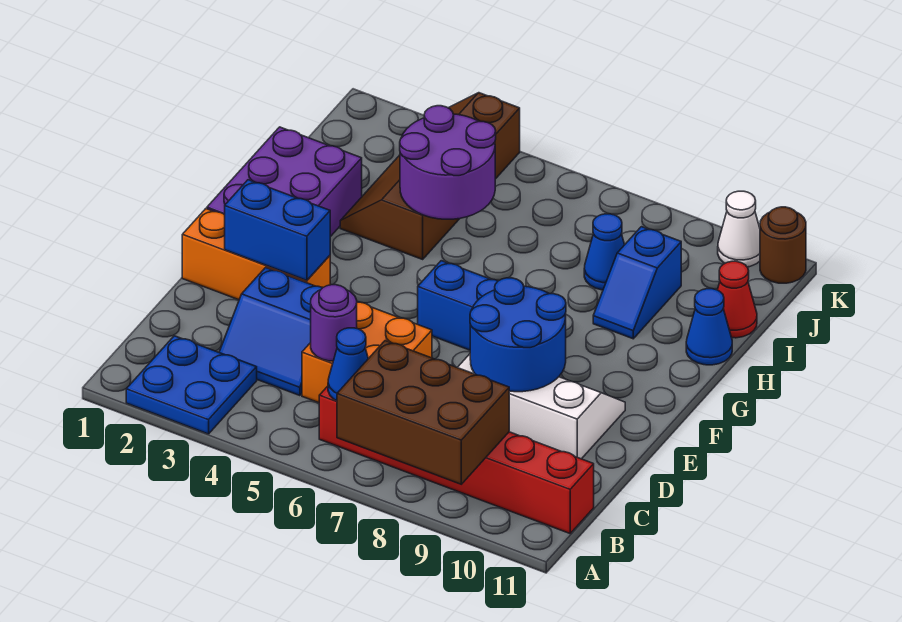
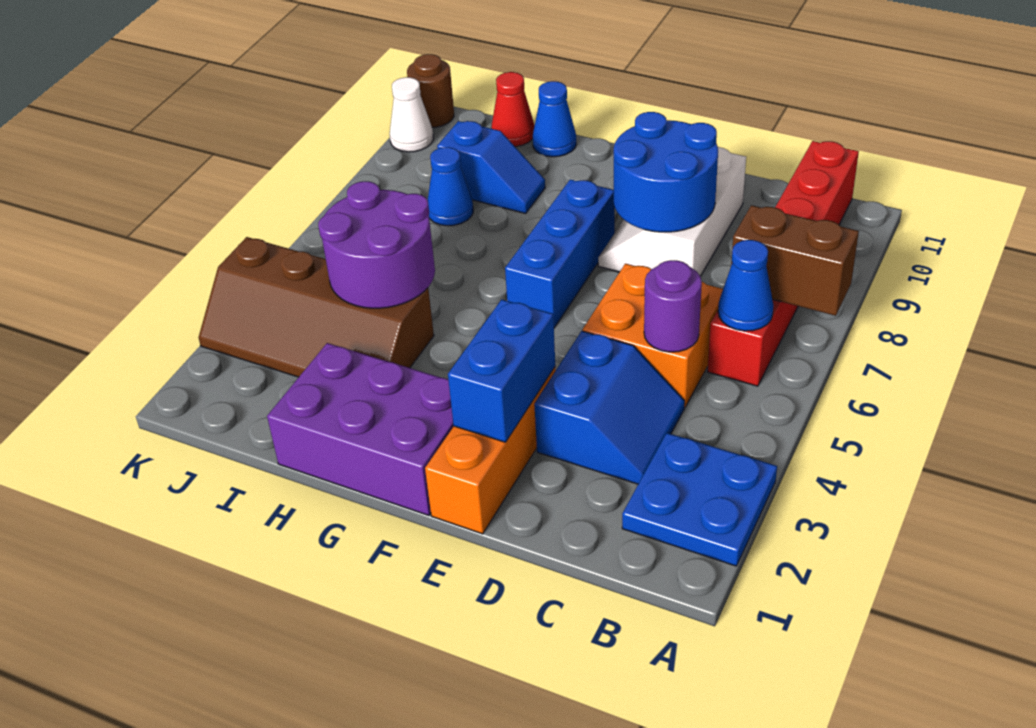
brown brick A7:B9 level 2 -> brown brick A7:B7 level 2

